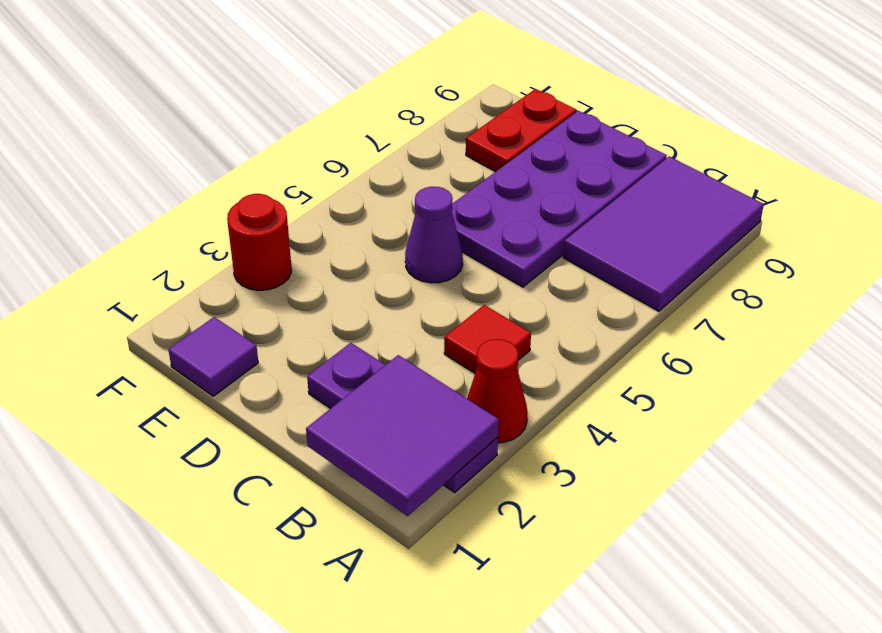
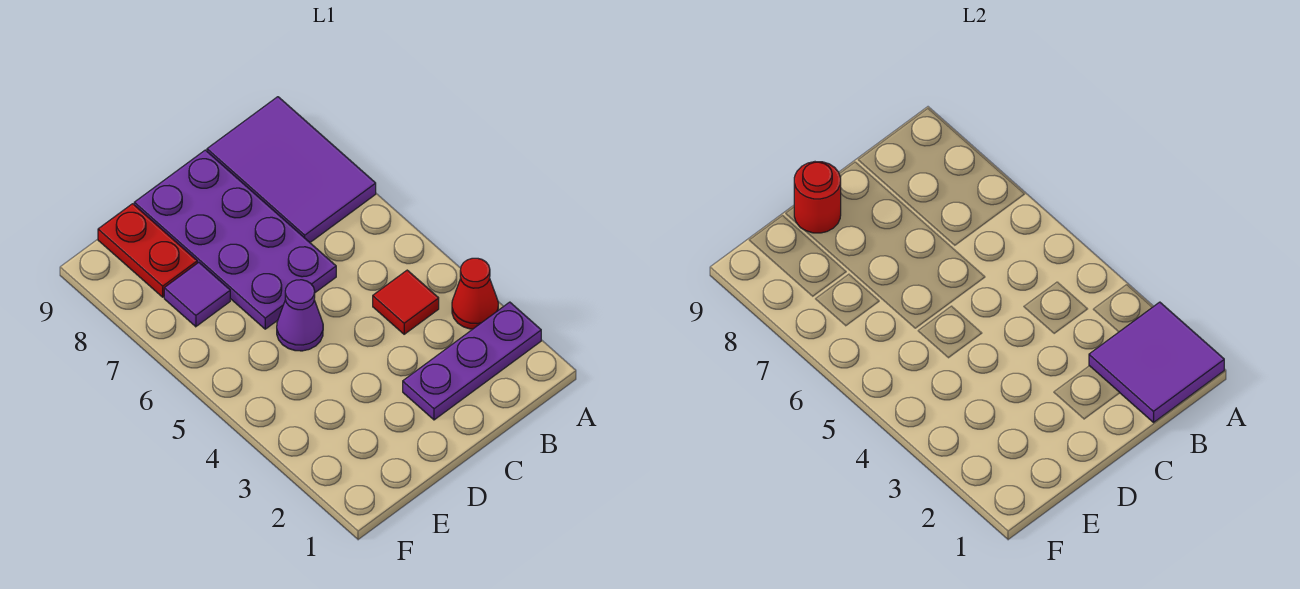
purple tile E1 level 1 -> purple tile E7 level 1
red round brick F3 level 1 -> red round brick D9 level 2

